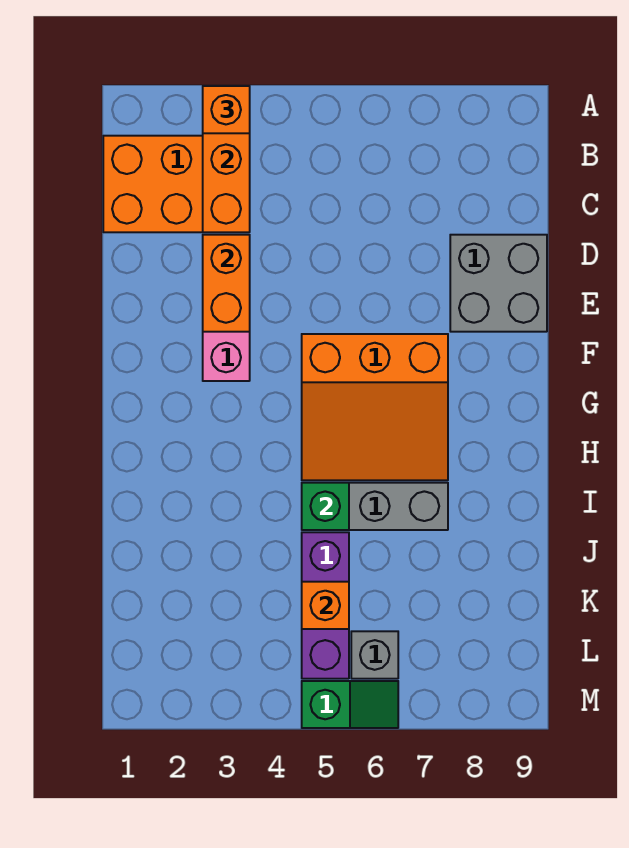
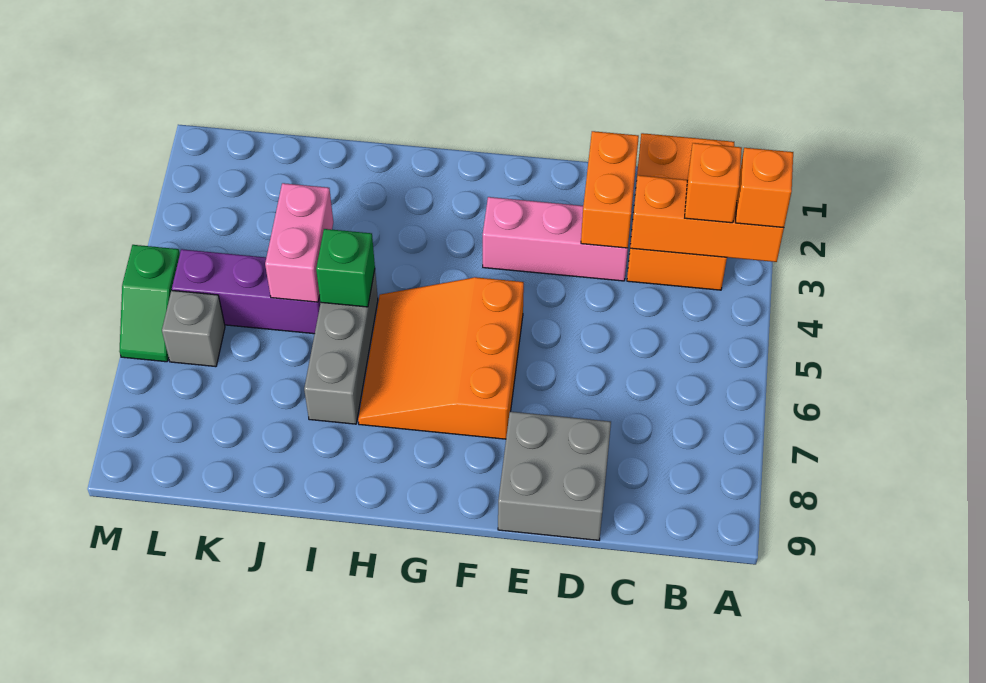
orange brick D3:E3 level 2 -> orange brick D2:D3 level 2
none -> pink brick J4:J5 level 2
orange brick K5 level 2 -> orange brick B3 level 3

